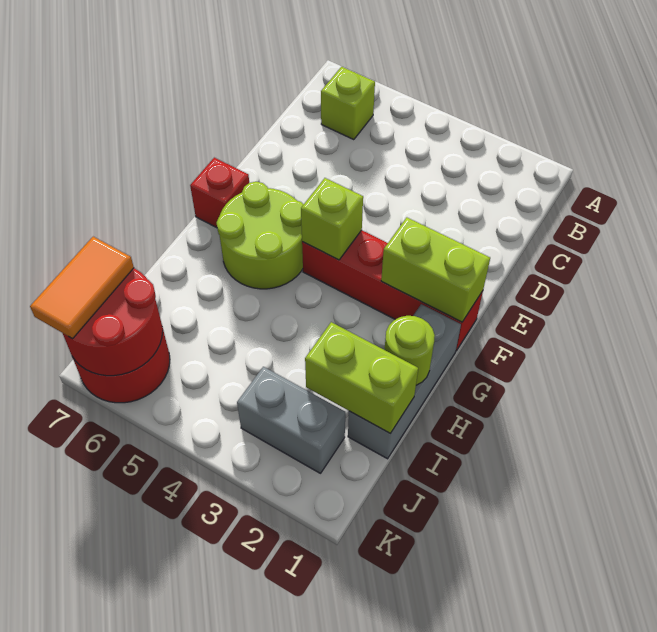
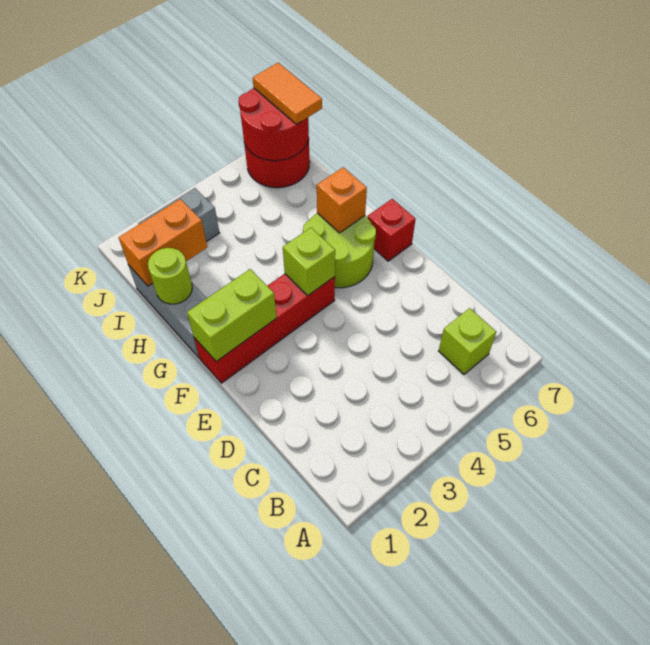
none -> orange brick G6 level 2
lime brick I1:I2 level 2 -> orange brick I1:I2 level 2

